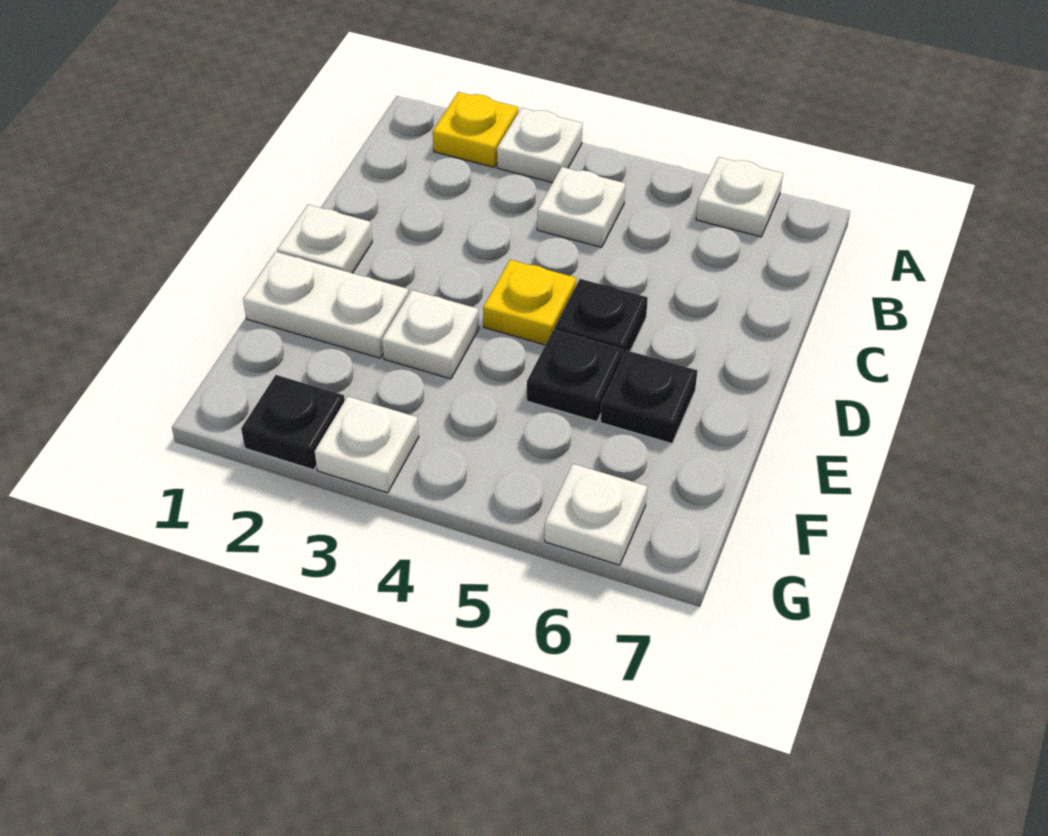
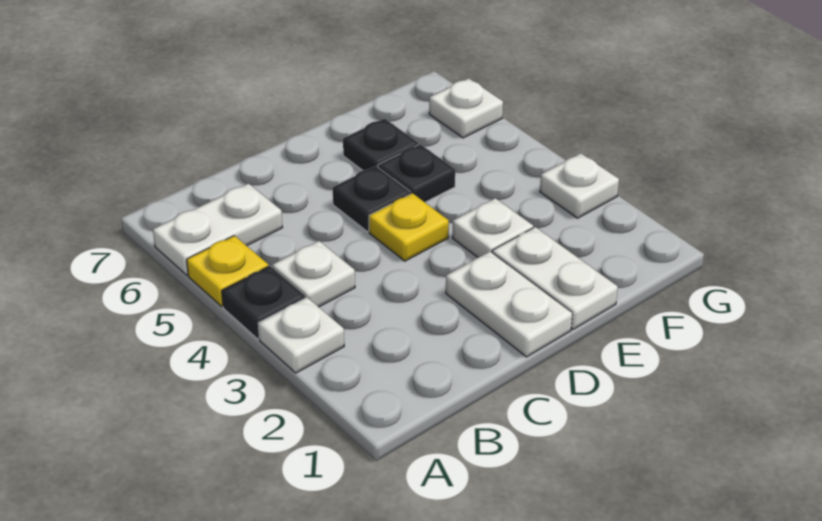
yellow plate A2 level 1 -> yellow plate A5 level 1
white plate A6 level 1 -> white plate A6:B6 level 1
white plate D1 level 1 -> white plate D1:D2 level 1
black plate G2 level 1 -> black plate A4 level 1

